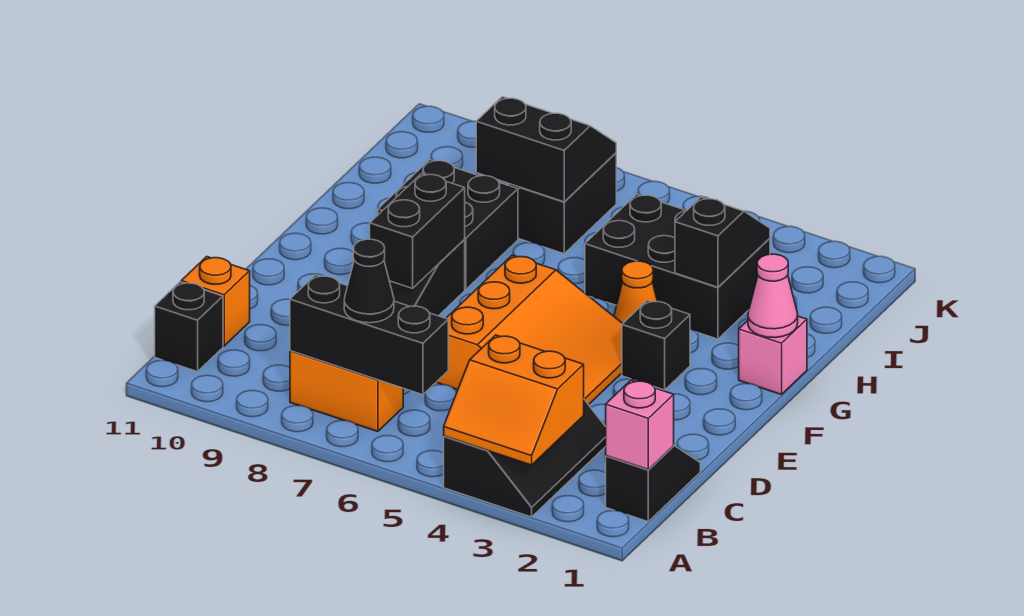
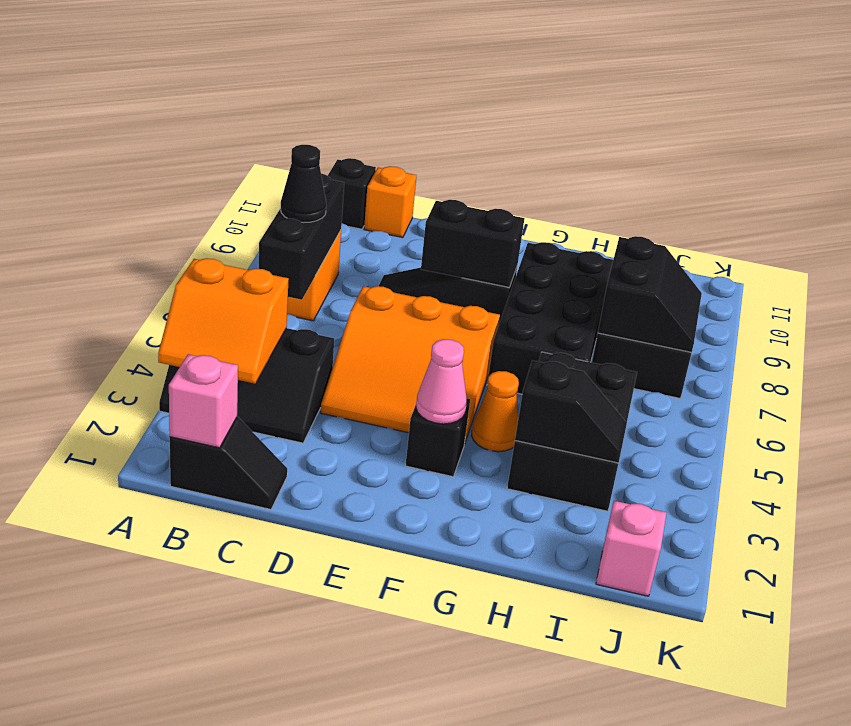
orange slope A3:B4 level 2 top B -> orange slope A3:B4 level 2 top 4
pink brick G1 level 1 -> pink brick J1 level 1
pink cone G1 level 2 -> pink cone F3 level 2
black brick G8:H9 level 1 -> black brick G6:H9 level 1

